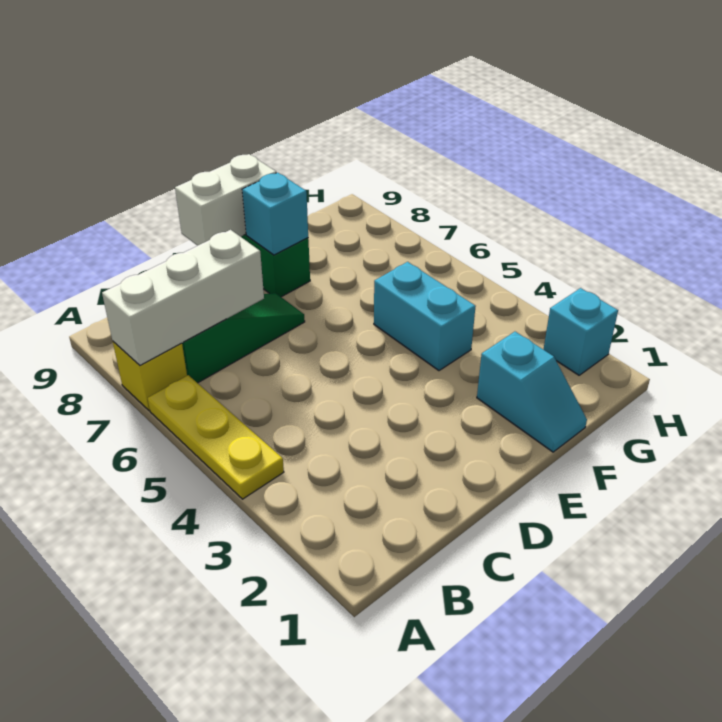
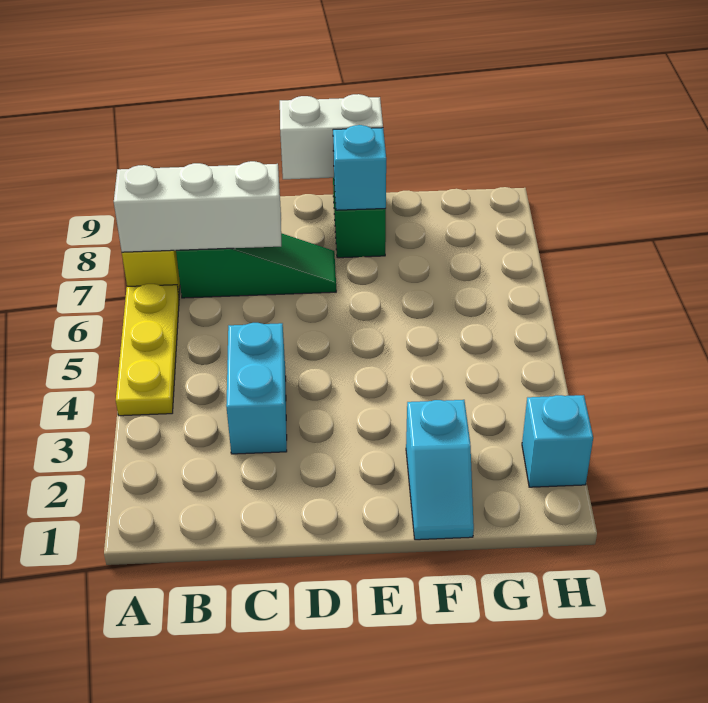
cyan brick F4:F5 level 1 -> cyan brick C3:C4 level 1

